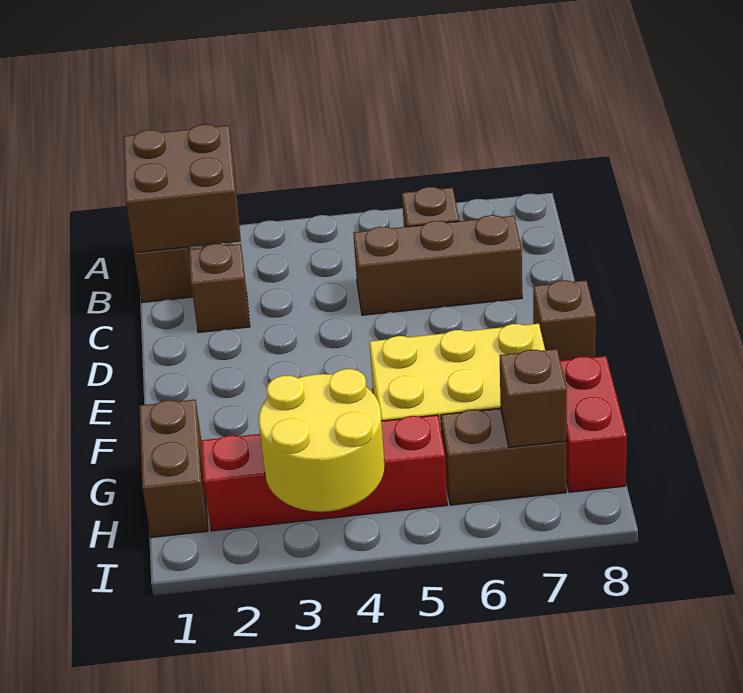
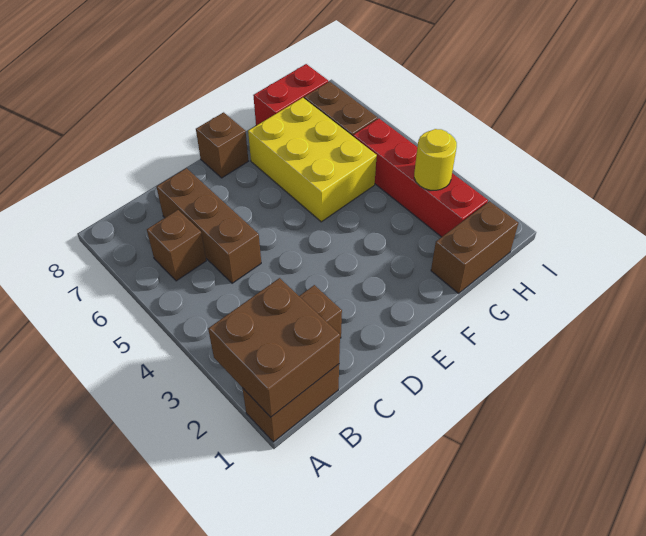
yellow round brick H3:I4 level 2 -> yellow round brick H3 level 2
brown brick H7 level 2 -> none

